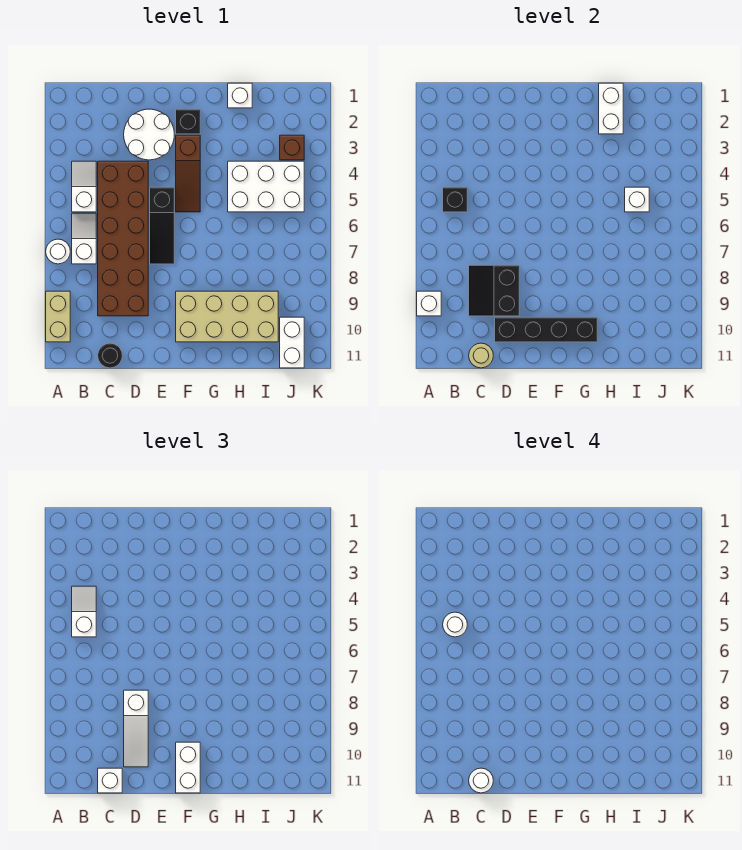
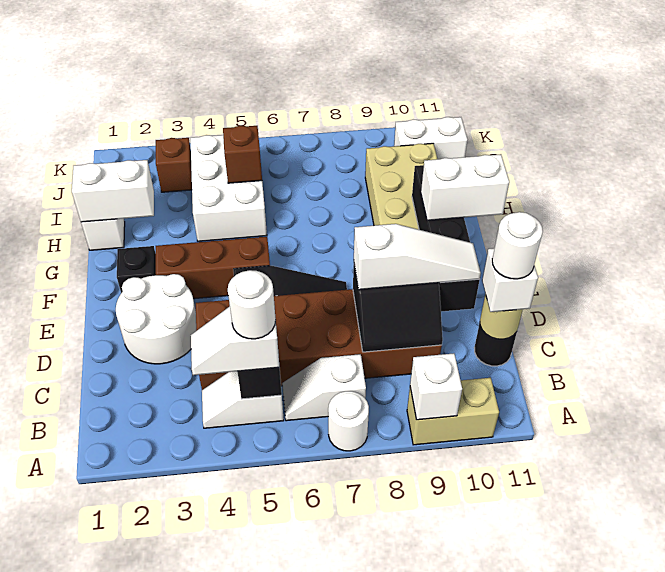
brown slope F3:F5 level 1 top 3 -> brown brick F3:F5 level 1
white brick I5 level 2 -> brown brick I5 level 2

